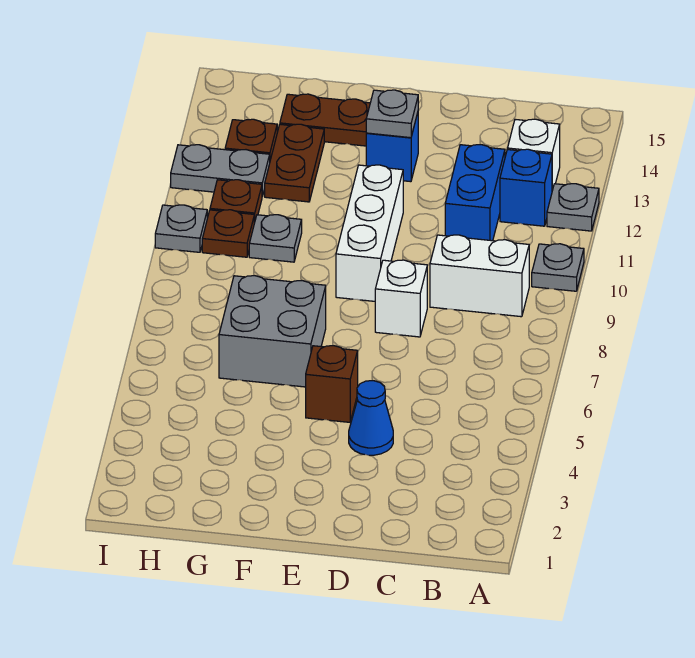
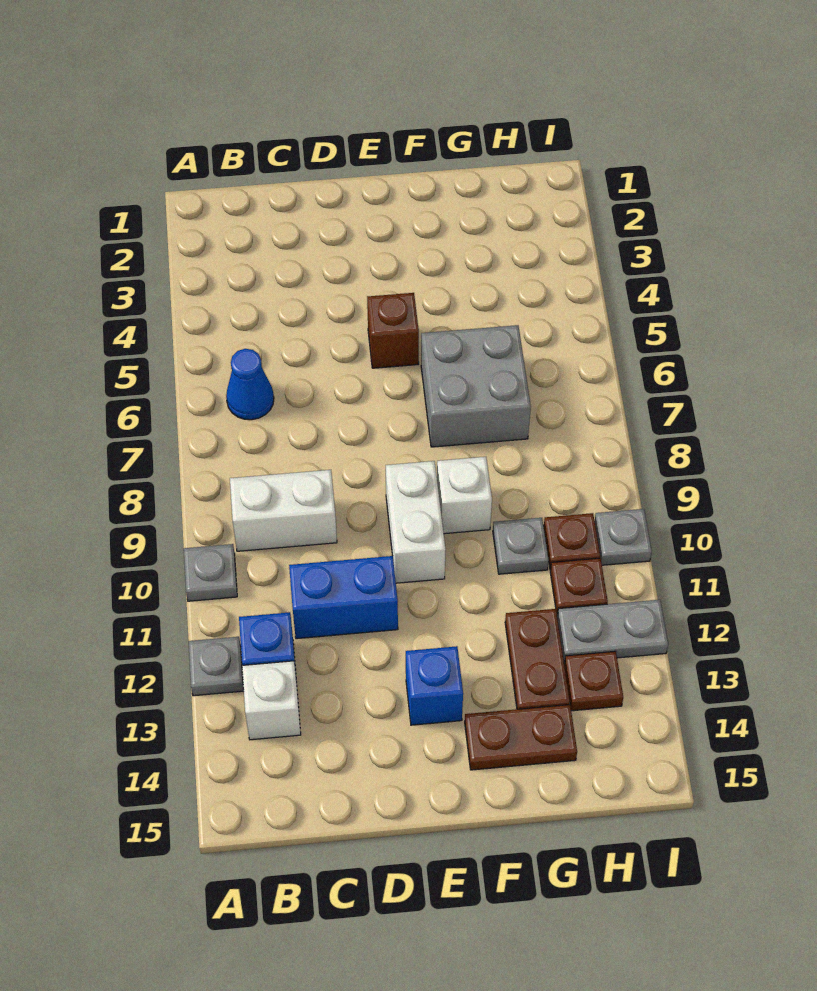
blue brick C11:C12 level 1 -> blue brick C11:D11 level 1
blue cone D4 level 1 -> blue cone B6 level 1
white brick D8 level 1 -> white brick F9 level 1
white brick E9:E11 level 1 -> white brick E9:E10 level 1
grey plate E13 level 2 -> none

